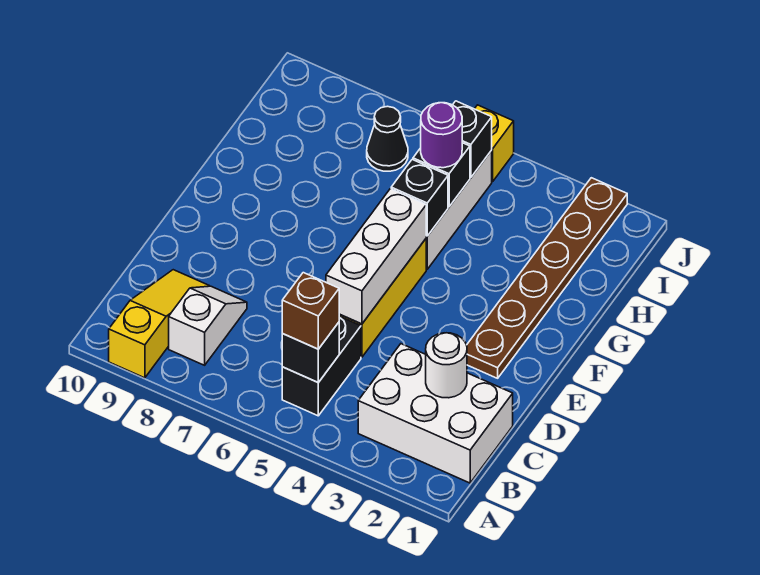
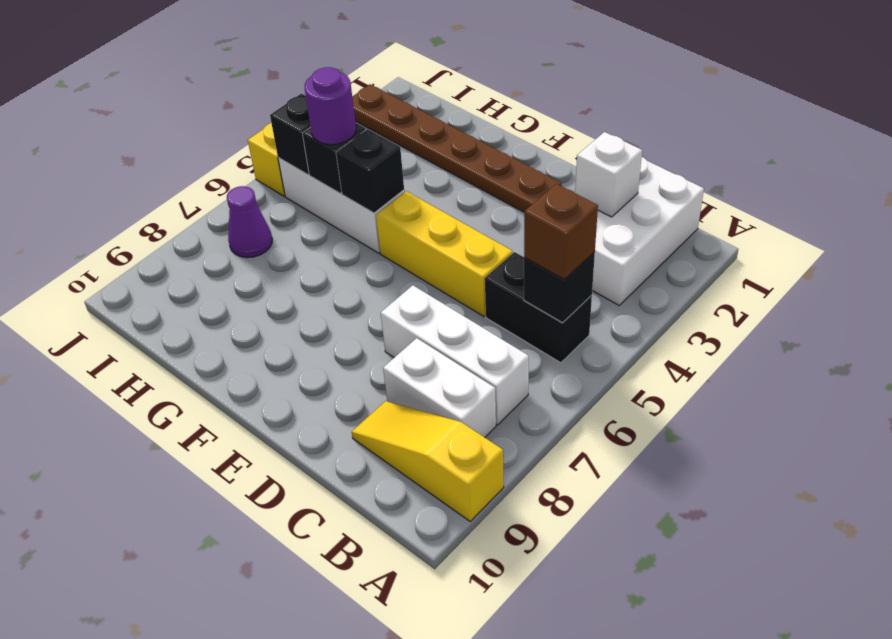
white slope B8:C8 level 1 top B -> white brick B8:C8 level 1
white round brick C2 level 2 -> white brick C2 level 2
white brick D5:F5 level 2 -> white brick B7:D7 level 1
black cone I7 level 1 -> purple cone I7 level 1

